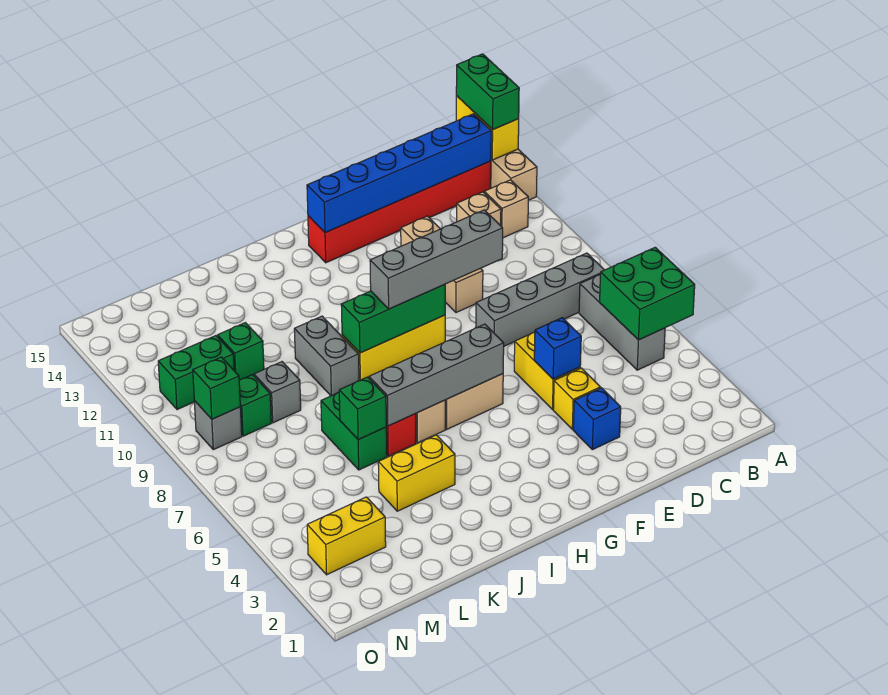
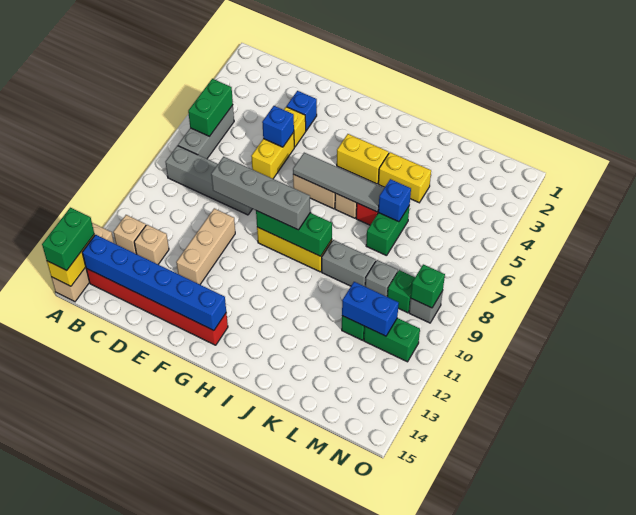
green brick A5:B6 level 2 -> green brick B5:B6 level 2
grey brick G6:J6 level 2 -> grey tile G6:J6 level 2
grey brick J9:J10 level 1 -> grey brick J9:K9 level 1
green brick K6 level 2 -> blue brick K6 level 2
none -> blue brick L11:M11 level 2
yellow brick M3:N3 level 1 -> yellow brick H4:I4 level 1

